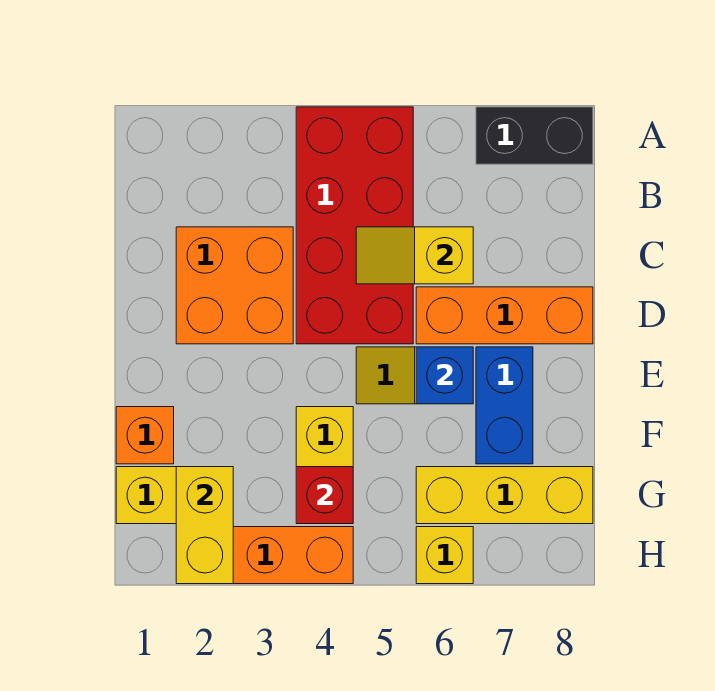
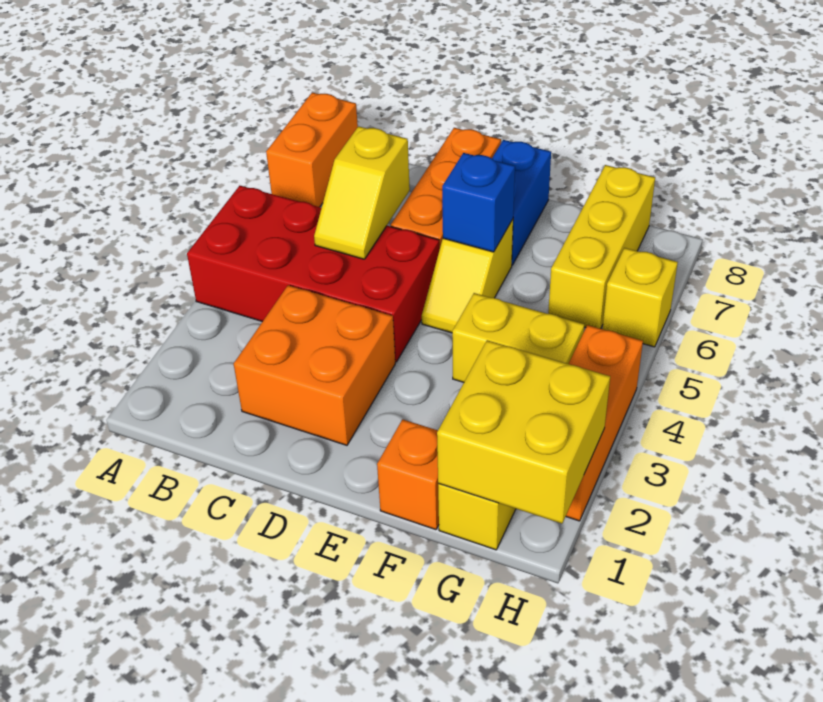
black brick A7:A8 level 1 -> orange brick A7:A8 level 1
blue brick E7:F7 level 1 -> blue brick E7:E8 level 1
yellow brick G2:H2 level 2 -> yellow brick G1:H2 level 2
red brick G4 level 2 -> none

